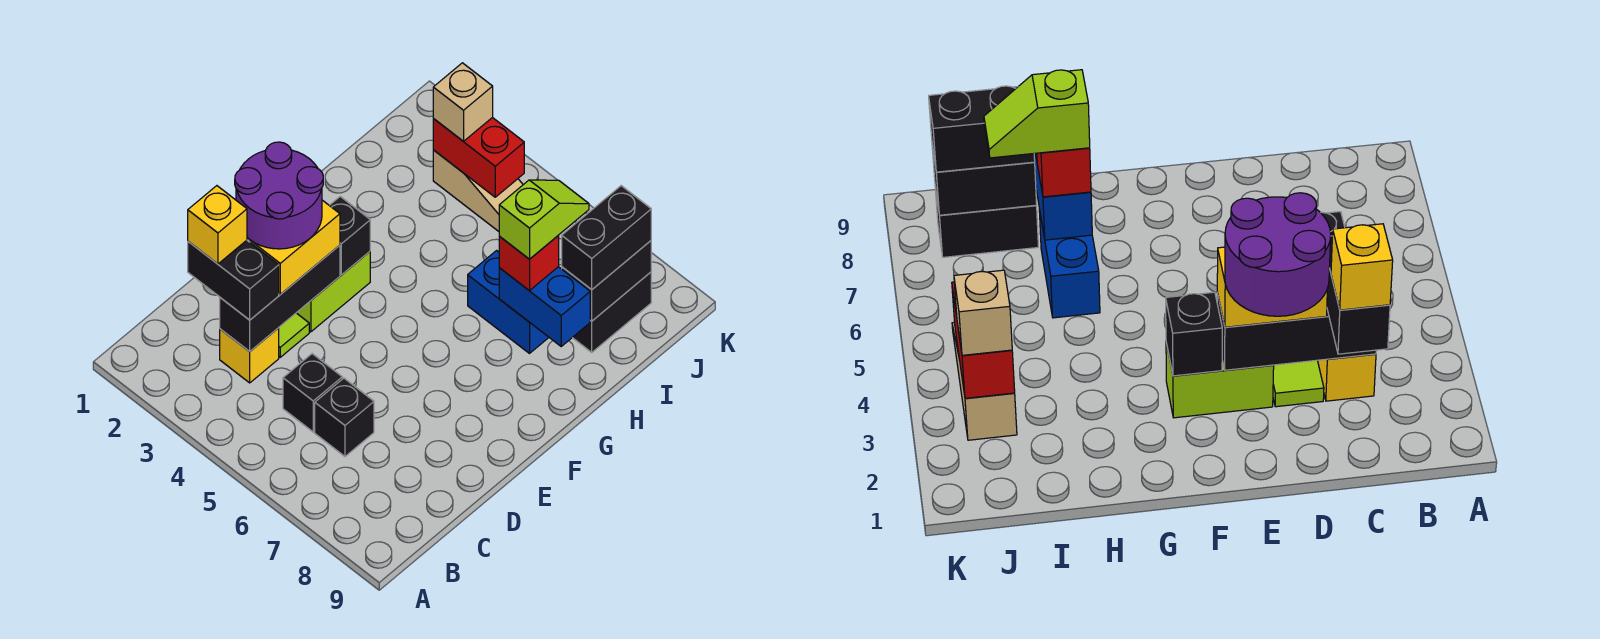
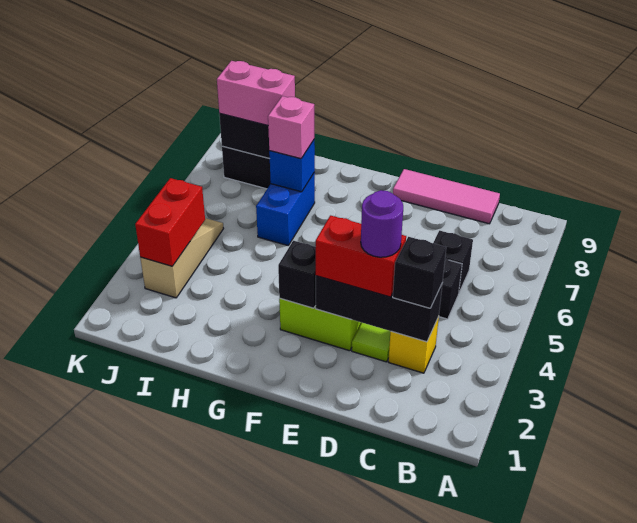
black brick C2:C3 level 3 -> black brick C3 level 3
yellow brick C2 level 4 -> none
none -> pink tile C9:E9 level 1
purple round brick D2:E3 level 4 -> purple round brick D3 level 4
yellow brick D3:E3 level 3 -> red brick D3:E3 level 3
blue brick H7:H8 level 2 -> blue brick H7 level 2
red brick H7 level 3 -> pink brick H7 level 3
lime slope H7:I7 level 4 top H -> none
black brick I8:J8 level 3 -> pink brick I8:J8 level 3
tan brick J3 level 3 -> none

